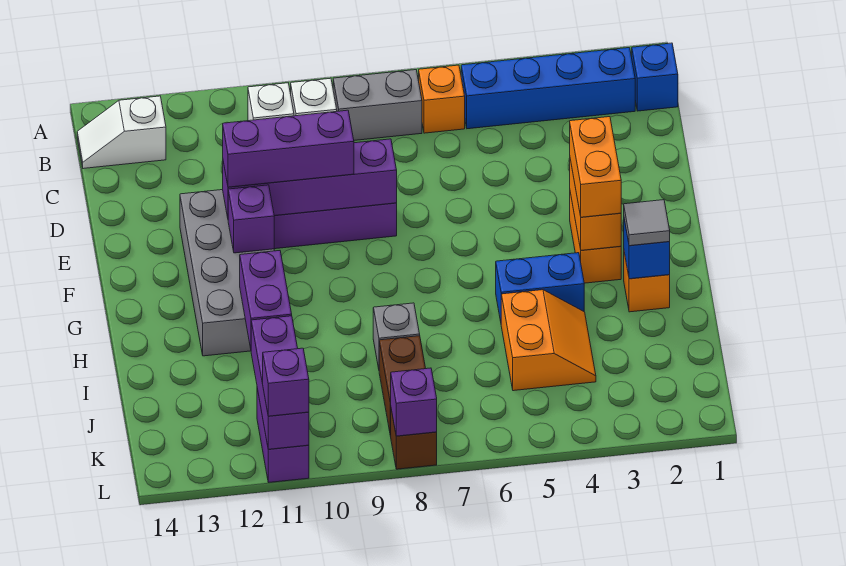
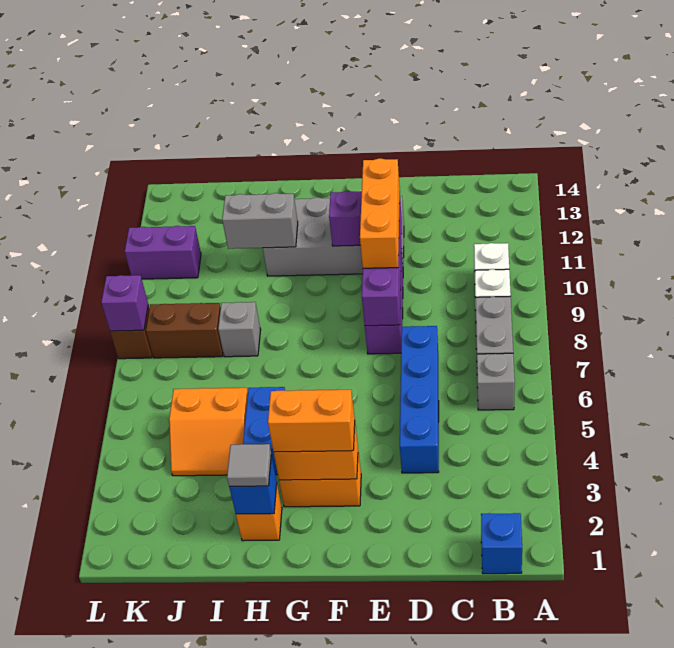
blue brick B2:B5 level 1 -> blue brick D4:D7 level 1
orange brick B6 level 1 -> grey brick B6 level 1
white slope B13:B14 level 1 top 13 -> none
purple brick E9:E11 level 3 -> orange brick E9:E11 level 3
purple brick H11:I11 level 2 -> grey brick H11:I11 level 2
purple brick J11:L11 level 2 -> none
purple brick L11 level 3 -> none

